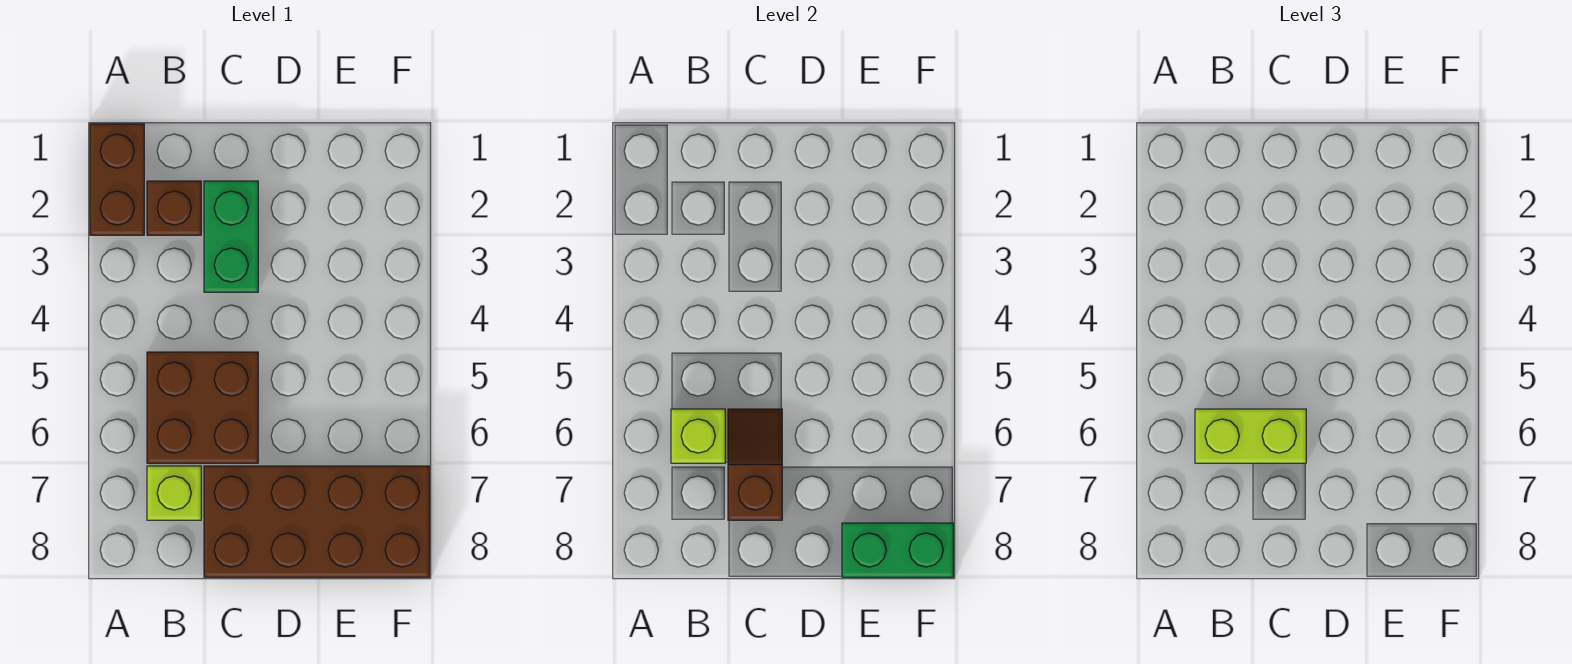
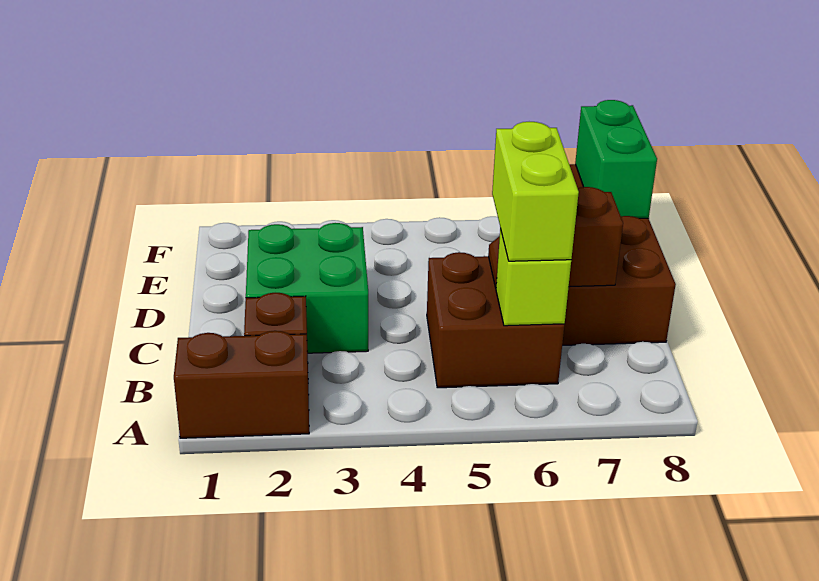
lime brick B7 level 1 -> none
green brick C2:C3 level 1 -> green brick C2:D3 level 1

